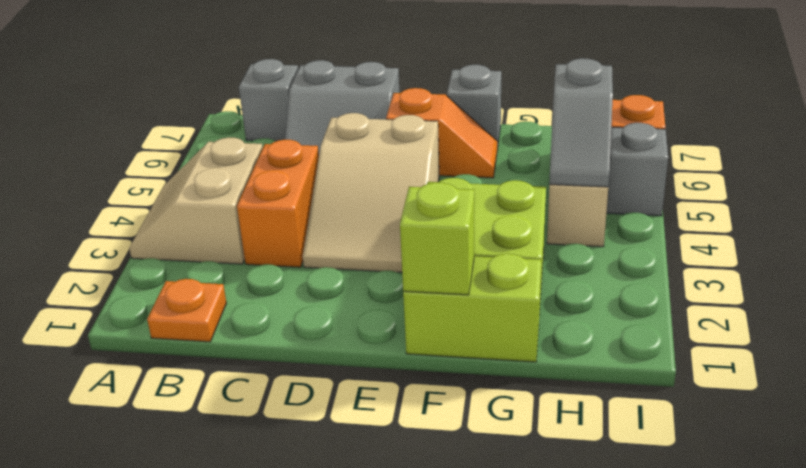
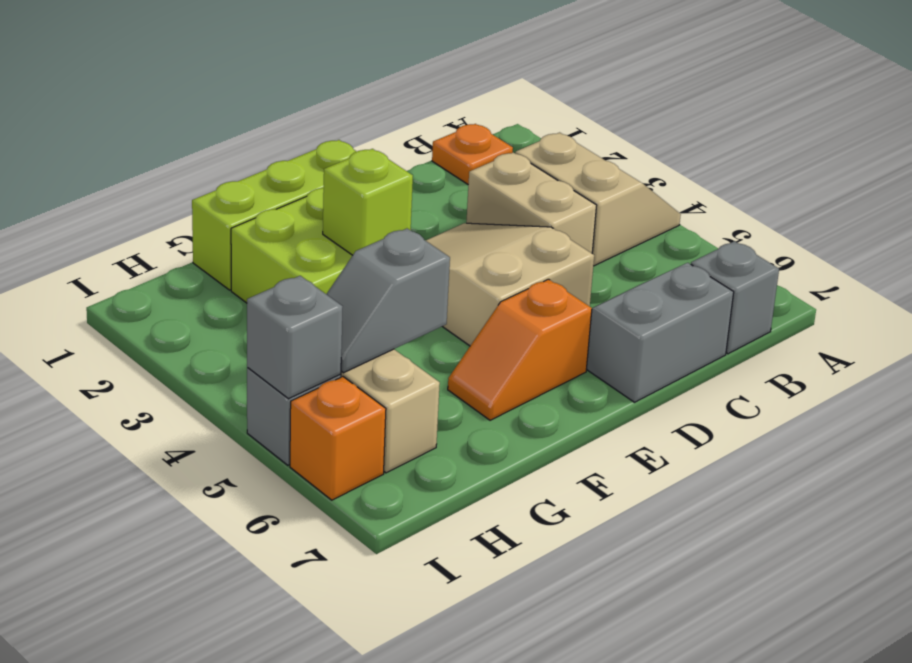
orange brick C3:C4 level 1 -> tan brick C3:C4 level 1
lime brick F1:G1 level 1 -> lime brick E1:G1 level 1
lime brick F1 level 2 -> lime brick F3 level 2
grey brick F7 level 1 -> grey brick I5 level 2
grey slope H4:H5 level 2 top 5 -> grey slope G5:H5 level 2 top G

